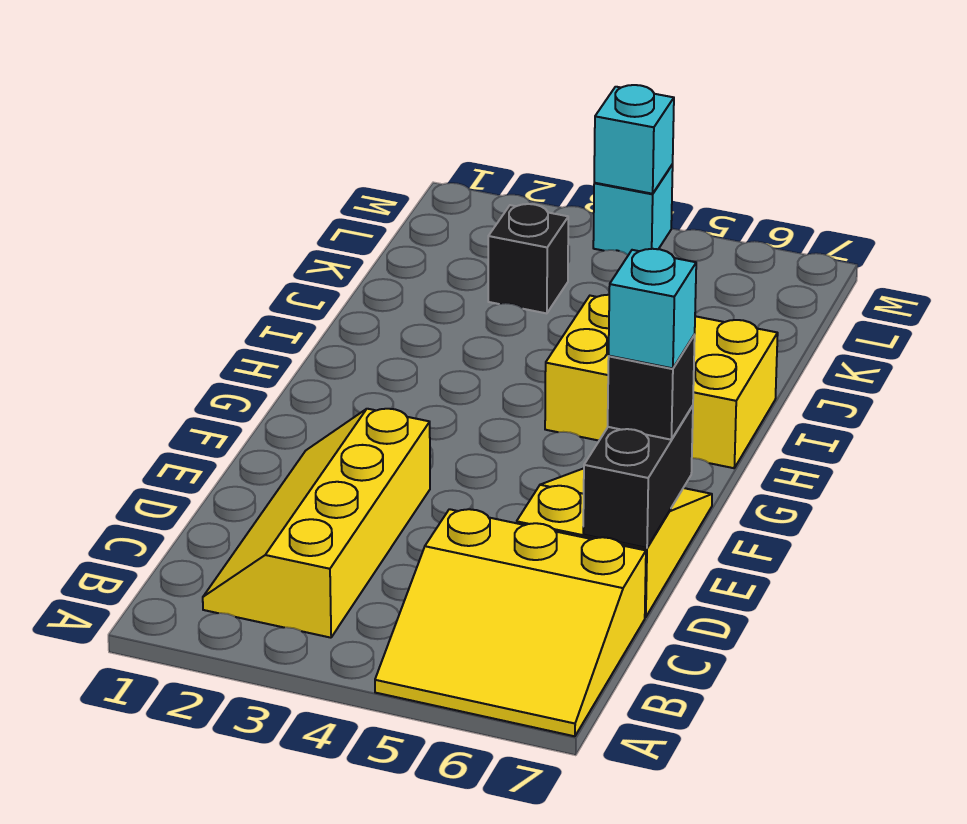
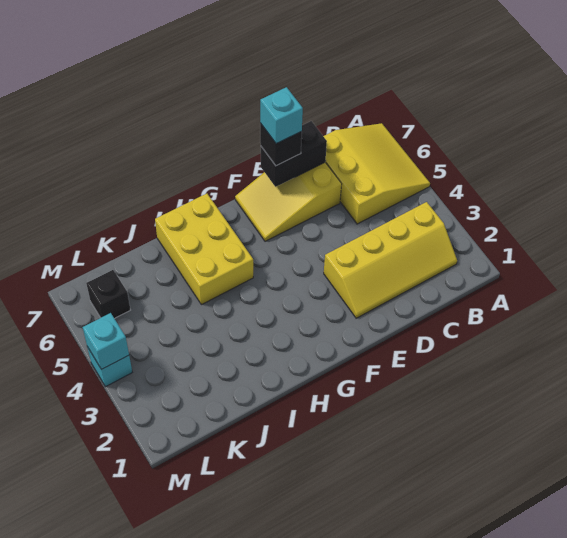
black brick K3 level 1 -> black brick L6 level 1

